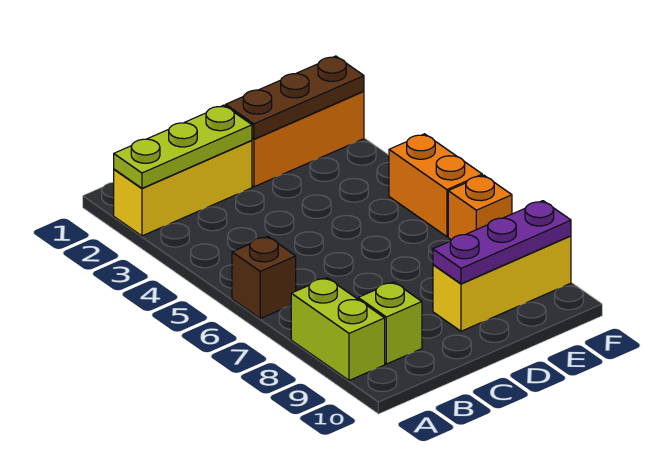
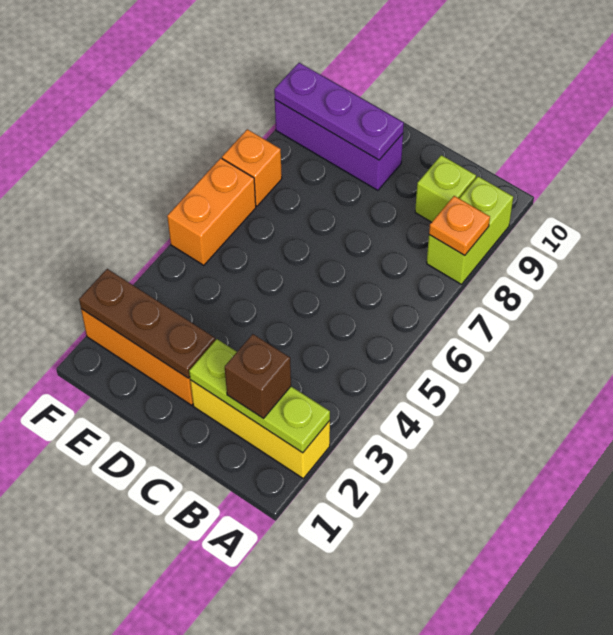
brown brick A6 level 1 -> brown brick B2 level 3
none -> orange plate A8 level 2
yellow brick D9:F9 level 1 -> purple brick D9:F9 level 1

